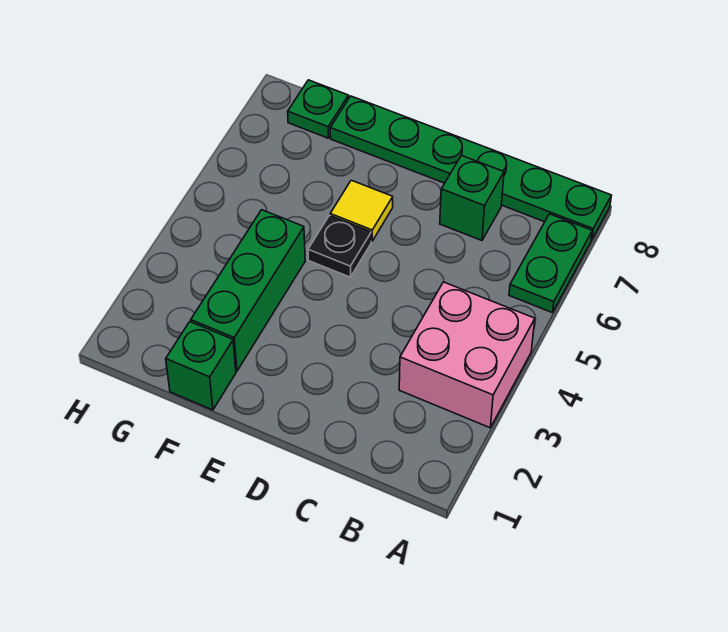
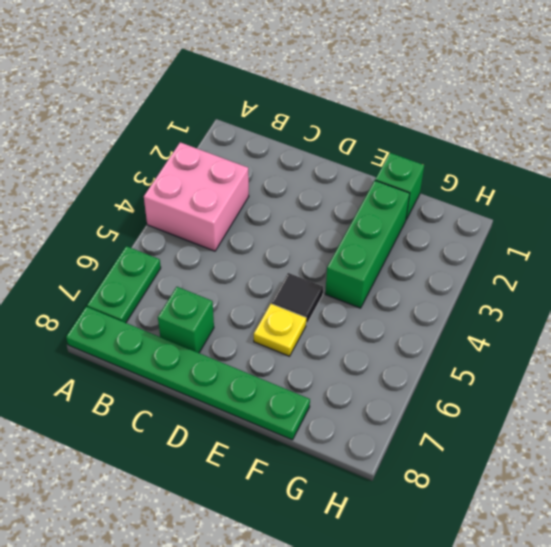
black plate E5 level 1 -> black tile E5 level 1
yellow tile E6 level 1 -> yellow plate E6 level 1
green plate G8 level 1 -> none

